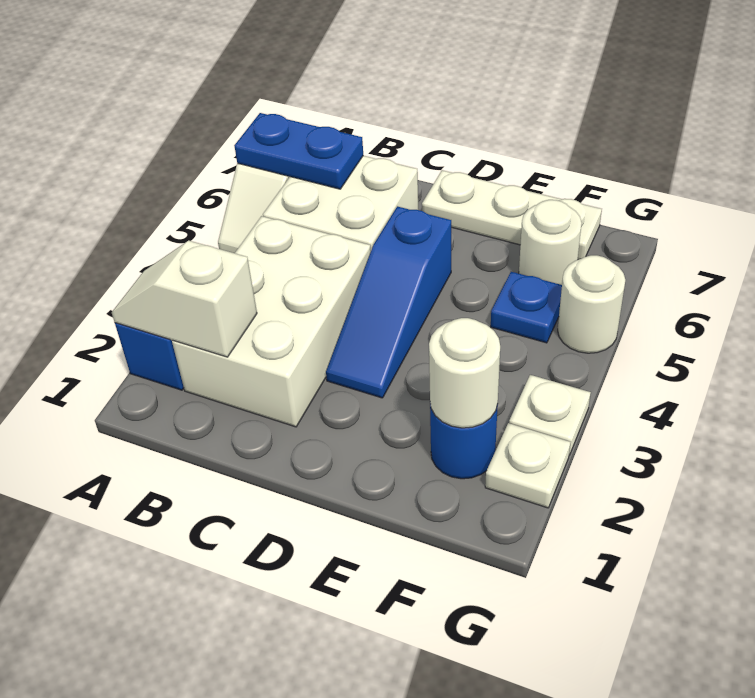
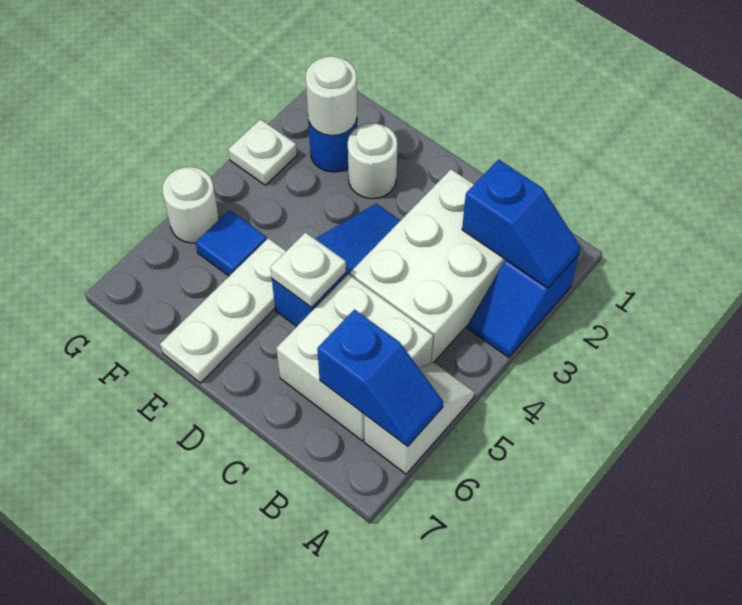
white slope A2:B2 level 2 top B -> blue slope A2:B2 level 2 top B
blue plate A6:B6 level 2 -> blue slope A6:B6 level 2 top B
white plate D7:F7 level 1 -> white plate E5:E7 level 1
blue plate F5 level 1 -> blue tile F5 level 1
white round brick F6 level 1 -> white round brick E2 level 1
white plate G2 level 1 -> white plate D5 level 2

